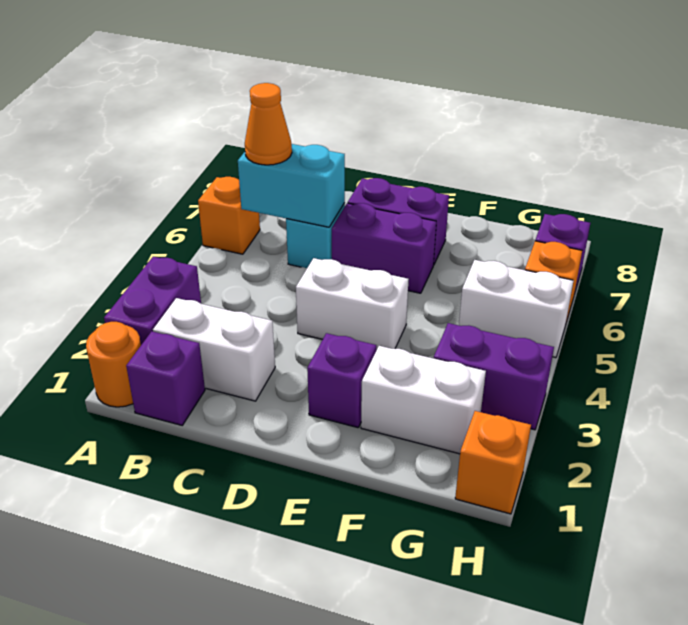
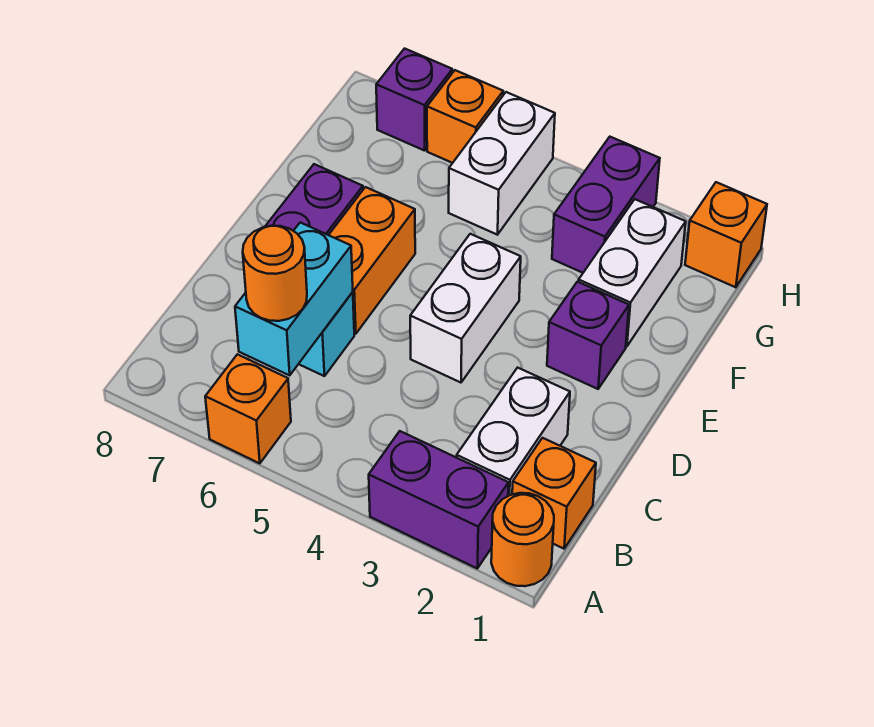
purple brick B1 level 1 -> orange brick B1 level 1
orange cone B6 level 3 -> orange round brick B6 level 3
purple brick D6:E6 level 1 -> orange brick D6:E6 level 1

